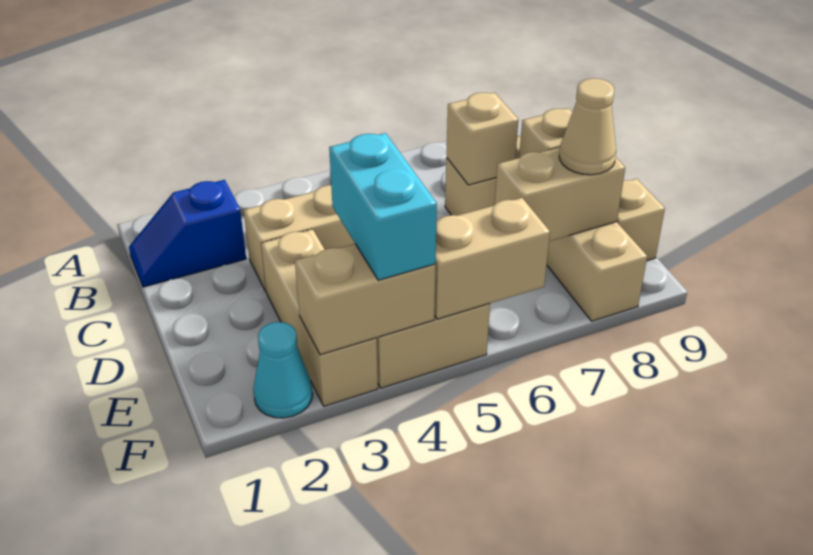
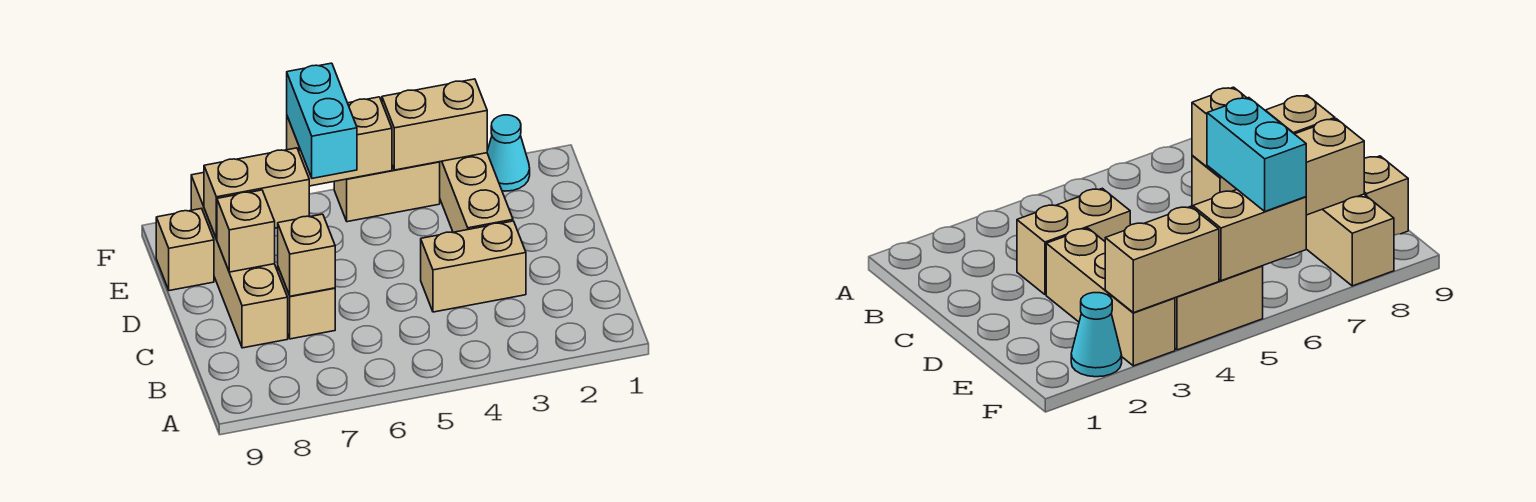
blue slope B1:B2 level 1 top 2 -> none
cyan brick E4:F4 level 3 -> cyan brick E6:F6 level 3
tan cone E8 level 3 -> none

